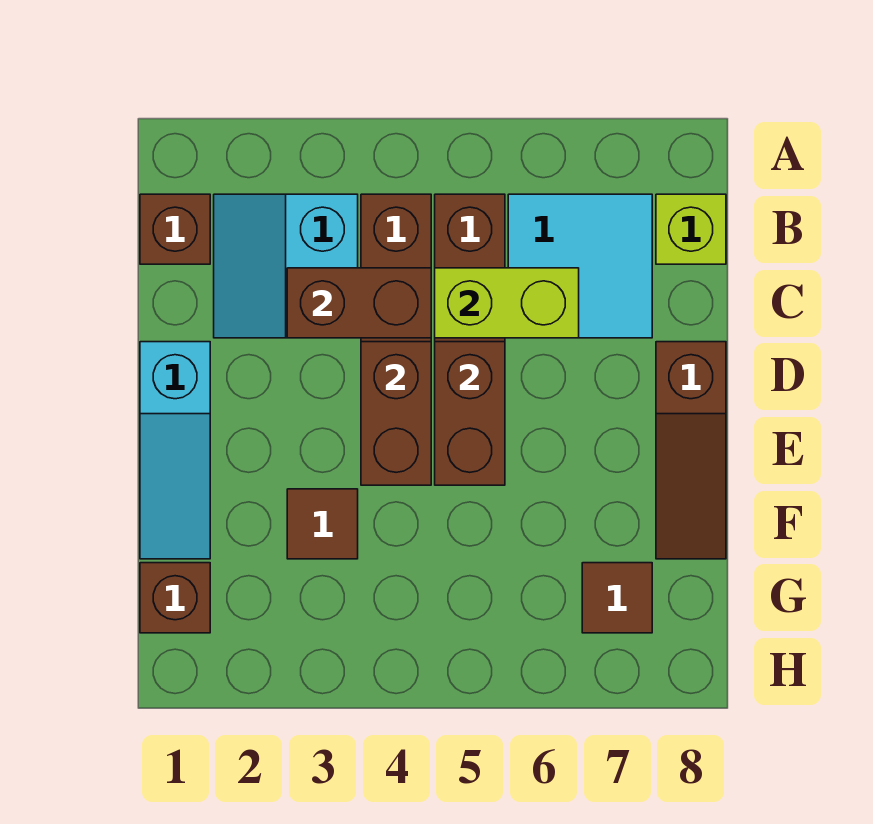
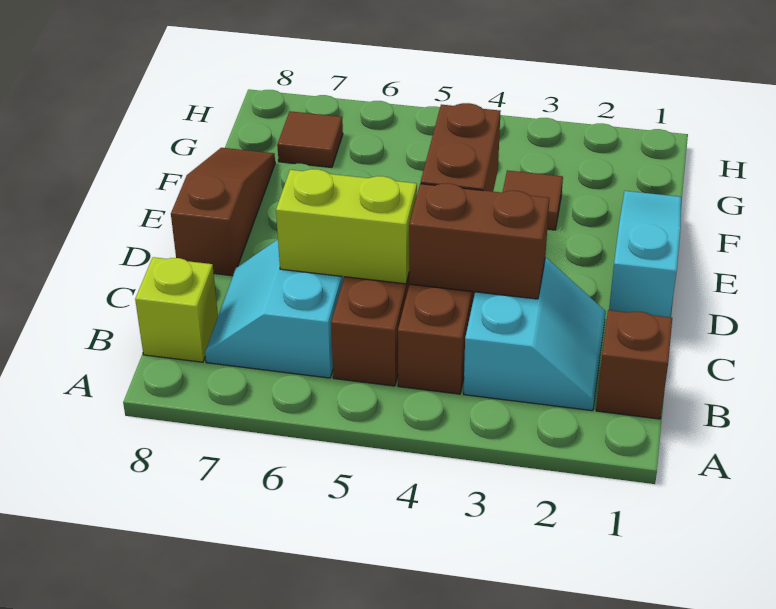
cyan tile B6:C7 level 1 -> cyan slope B6:C7 level 1 top 6
brown brick D5:E5 level 2 -> none
brown brick G1 level 1 -> none

